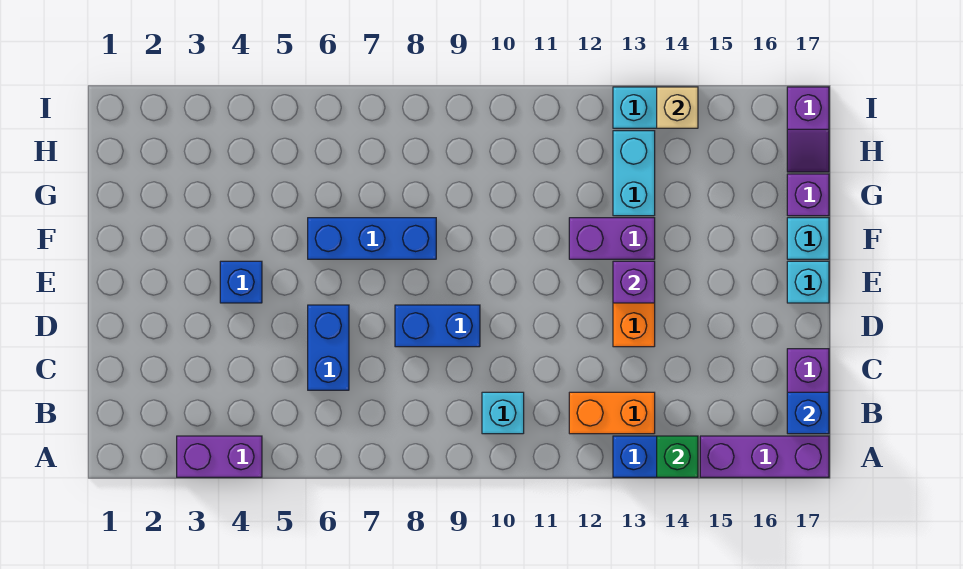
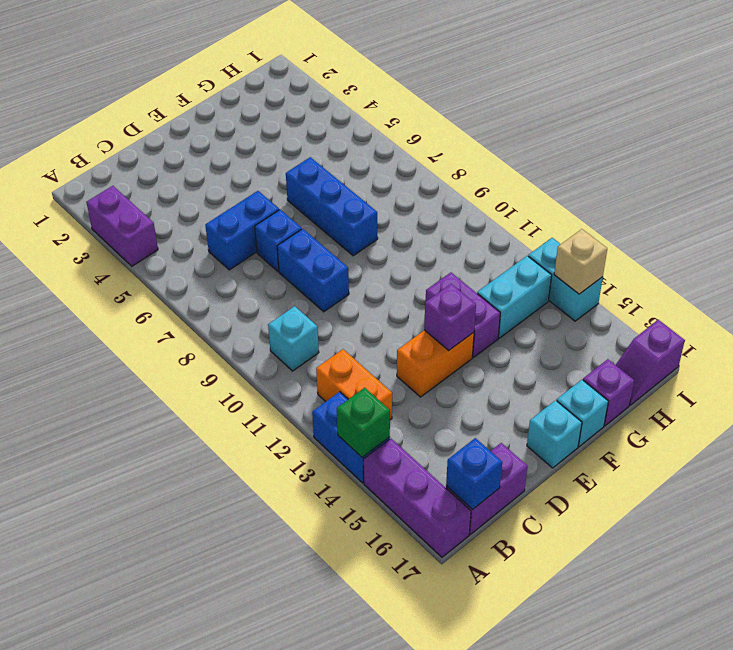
blue brick E4 level 1 -> blue brick D7 level 1

